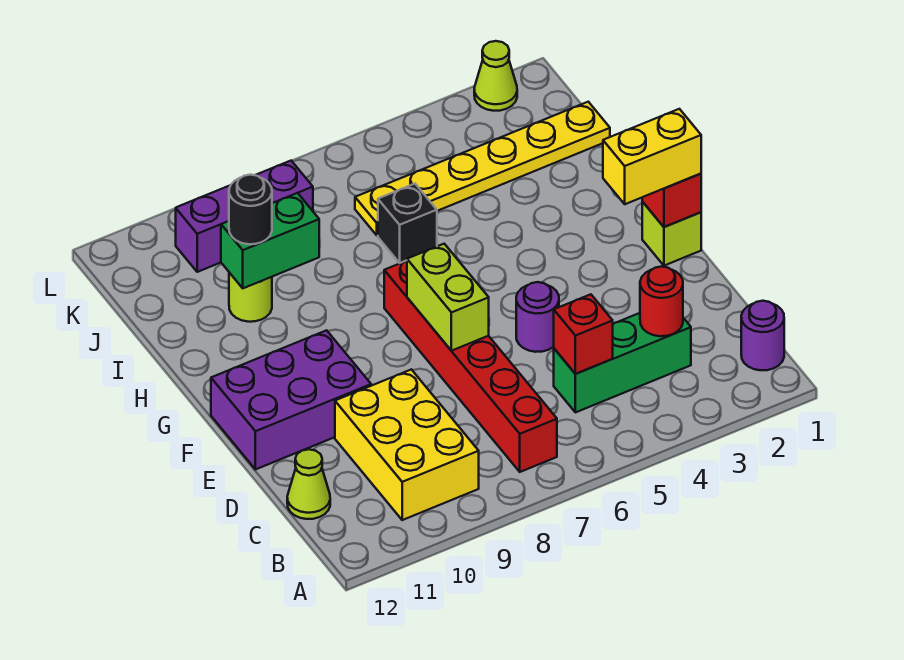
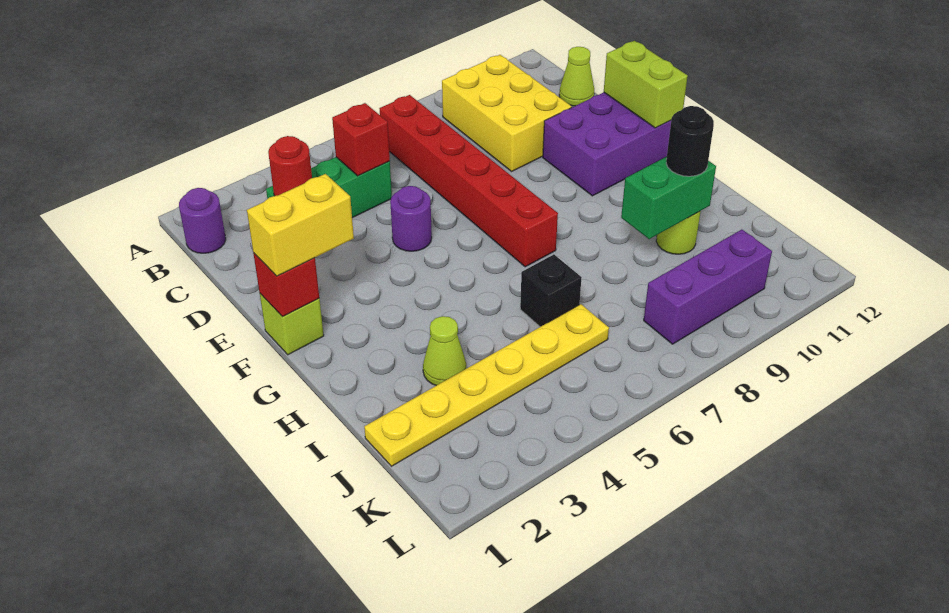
lime brick E7:F7 level 2 -> lime brick E12:F12 level 2
lime cone L2 level 1 -> lime cone I3 level 1

